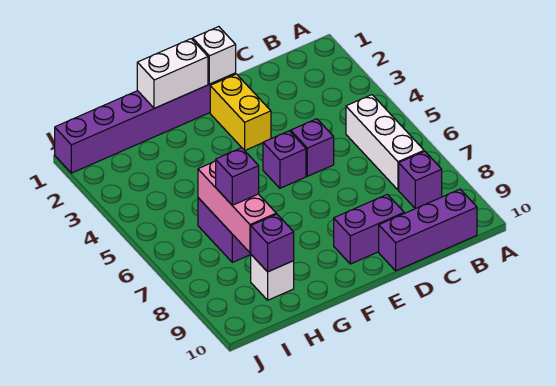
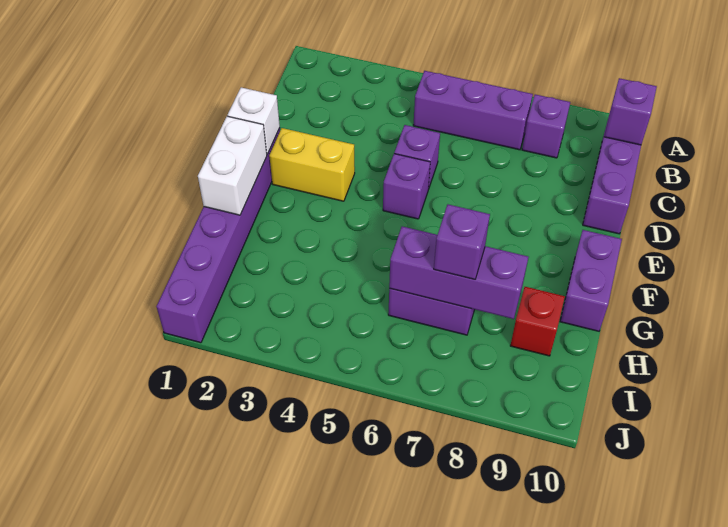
white brick B5:B7 level 1 -> purple brick B5:B7 level 1
purple brick D9:E9 level 1 -> purple brick F10:G10 level 1
pink brick H6:H8 level 2 -> purple brick H6:H8 level 2
white brick H9 level 1 -> red brick H9 level 1
purple brick H9 level 2 -> purple brick B10 level 2

